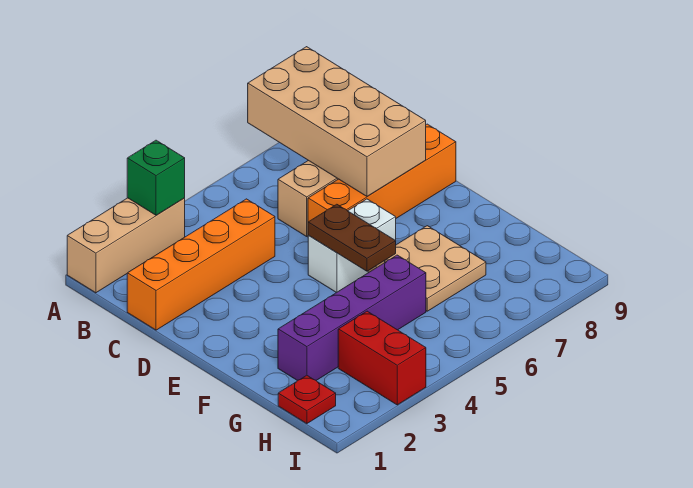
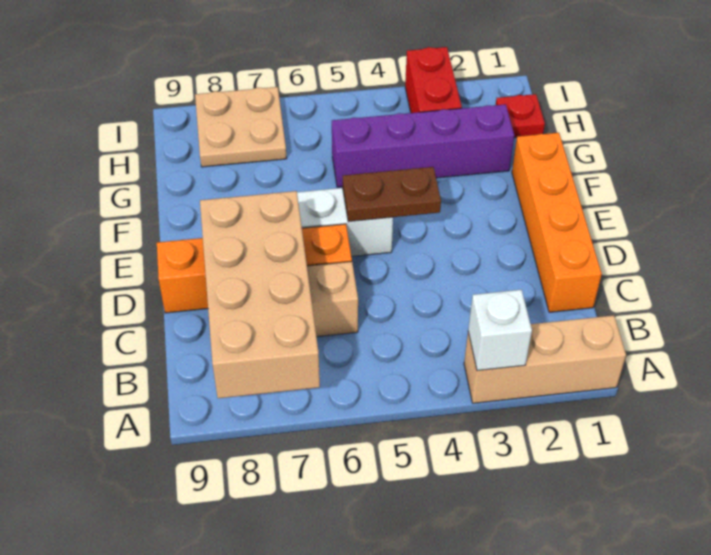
green brick A3 level 2 -> white brick A3 level 2
orange brick C1:C4 level 1 -> orange brick C1:F1 level 1
brown plate E5:F5 level 2 -> brown plate E4:E5 level 2
tan plate F6:G7 level 1 -> tan plate H7:I8 level 1

